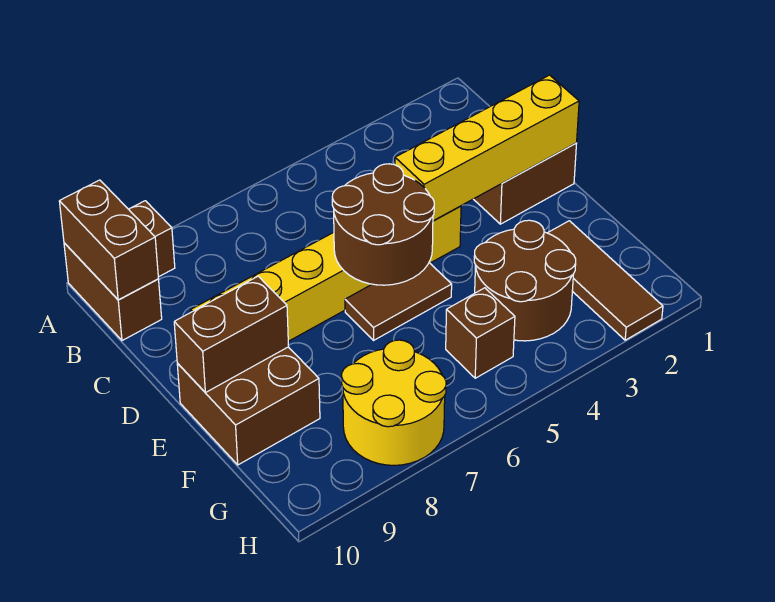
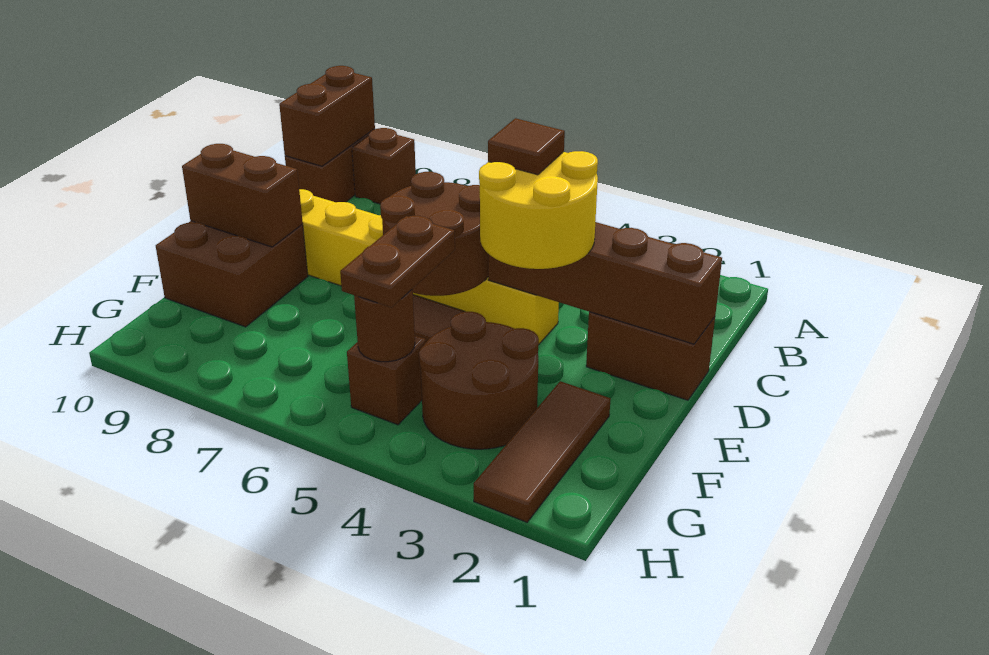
yellow brick D1:D4 level 2 -> brown brick D1:D4 level 2
none -> brown tile D4 level 4
none -> brown plate F5:G5 level 3
none -> brown round brick G5 level 2
yellow round brick G7:H8 level 1 -> yellow round brick D3:E4 level 3

